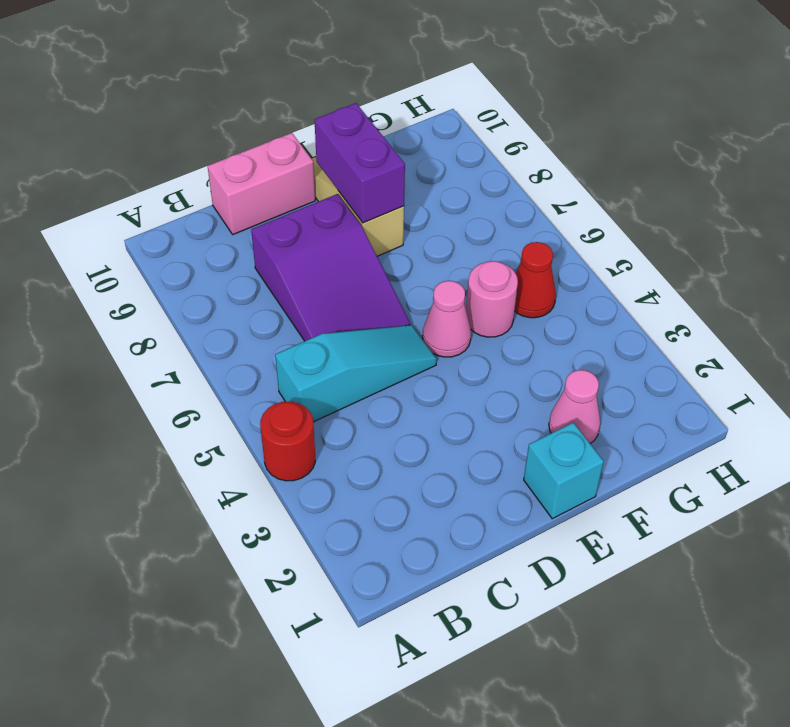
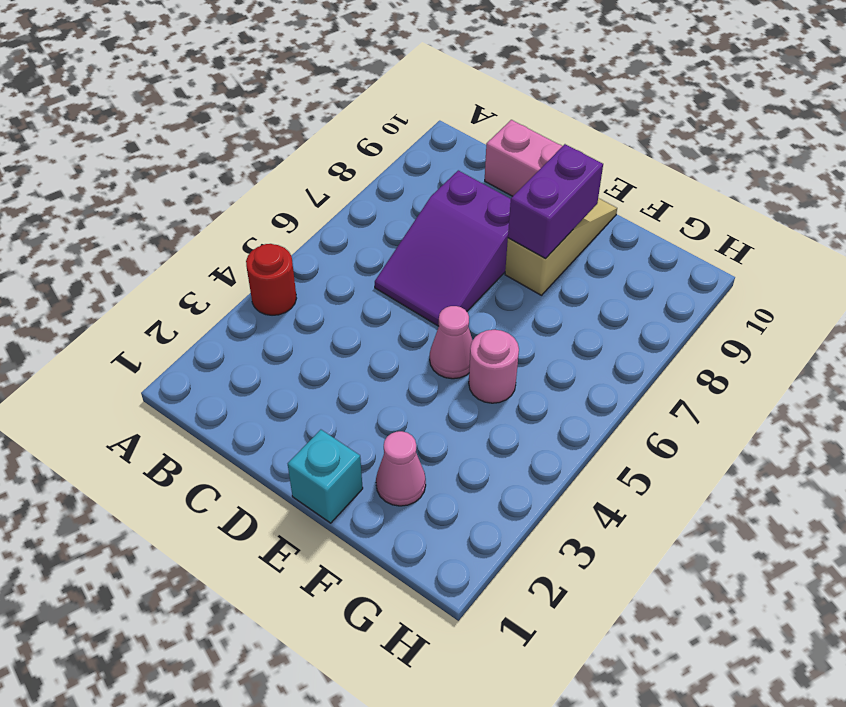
cyan slope B5:D5 level 1 top B -> none
red cone G5 level 1 -> none

